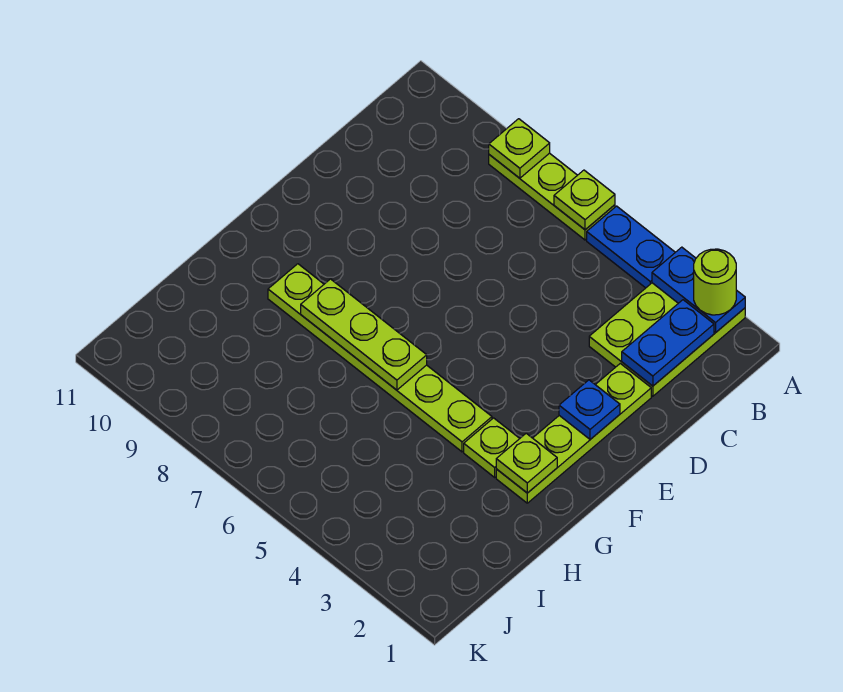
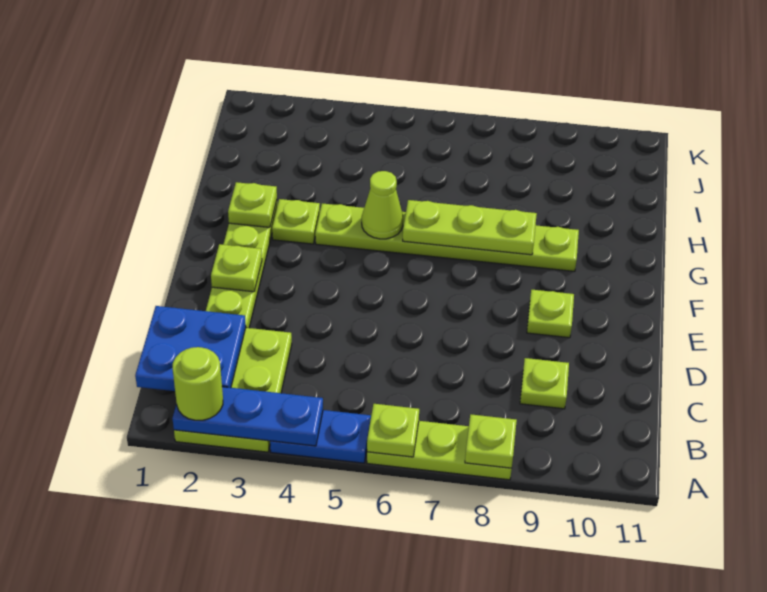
blue plate A2:A3 level 2 -> blue plate A2:A4 level 2
blue plate B2:C2 level 2 -> blue plate B1:C2 level 2
none -> lime plate C9 level 1
blue plate E2 level 2 -> lime plate E2 level 2
none -> lime plate E9 level 1
none -> lime cone G5 level 2

